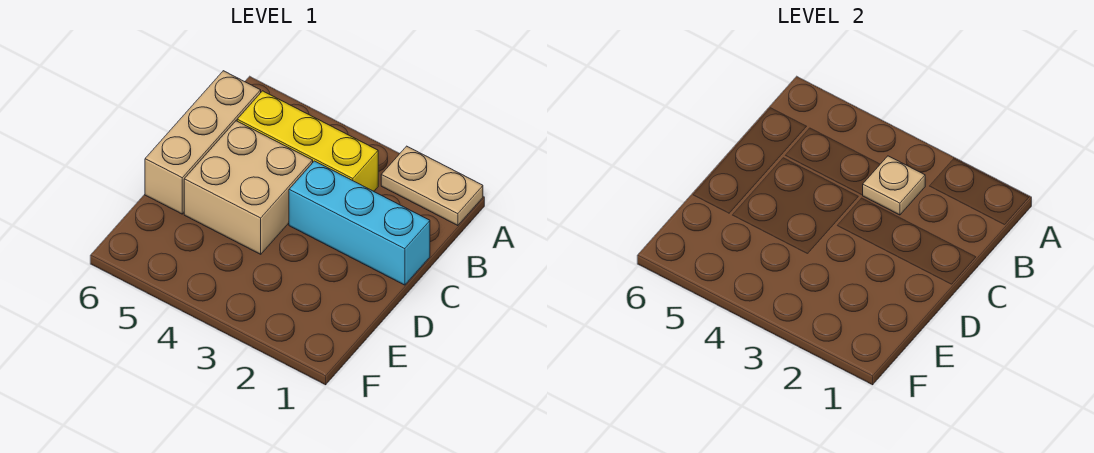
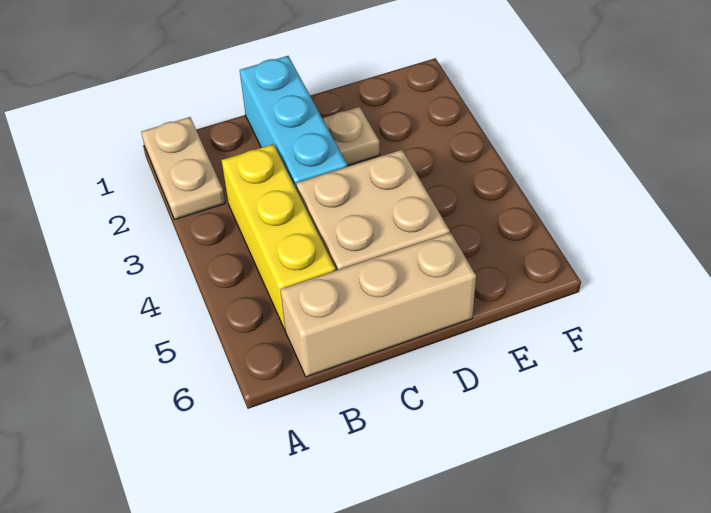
tan plate B3 level 2 -> tan plate D2 level 1

